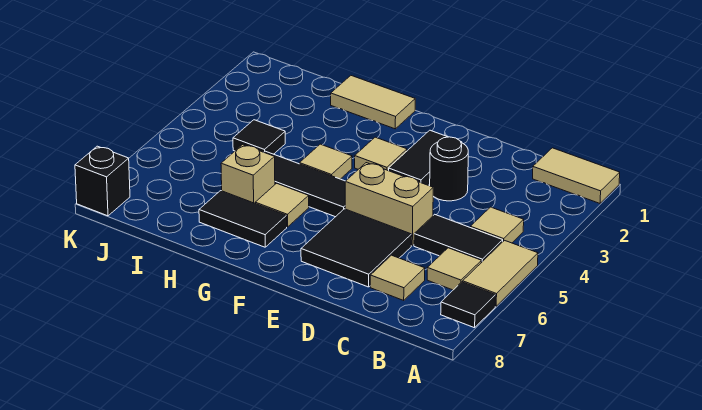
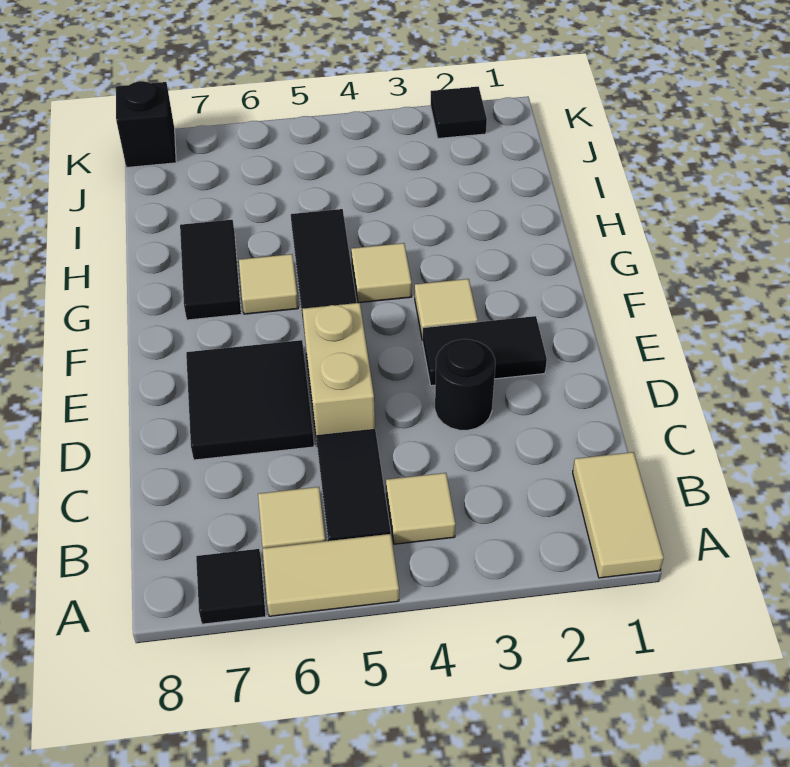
tan tile C7 level 1 -> none
tan tile G1:H1 level 1 -> none
tan brick H6 level 1 -> none
black tile I4 level 1 -> black tile K2 level 1

